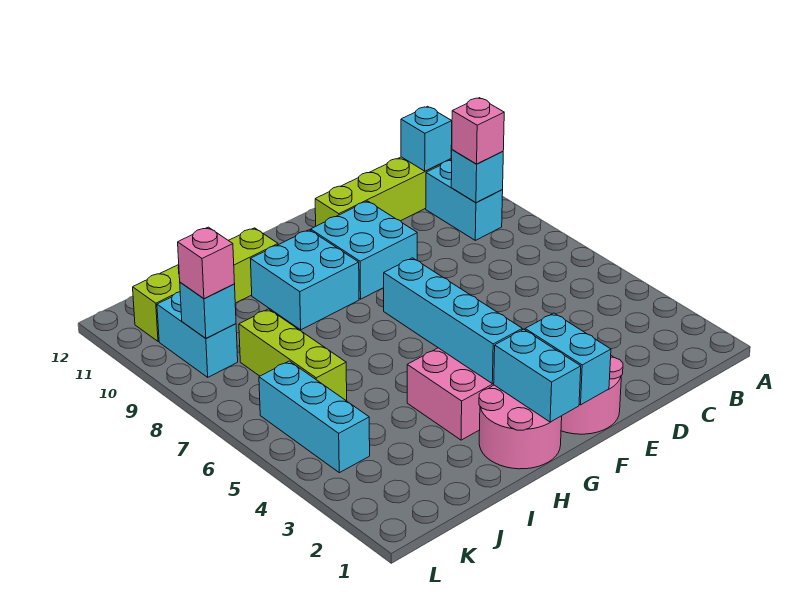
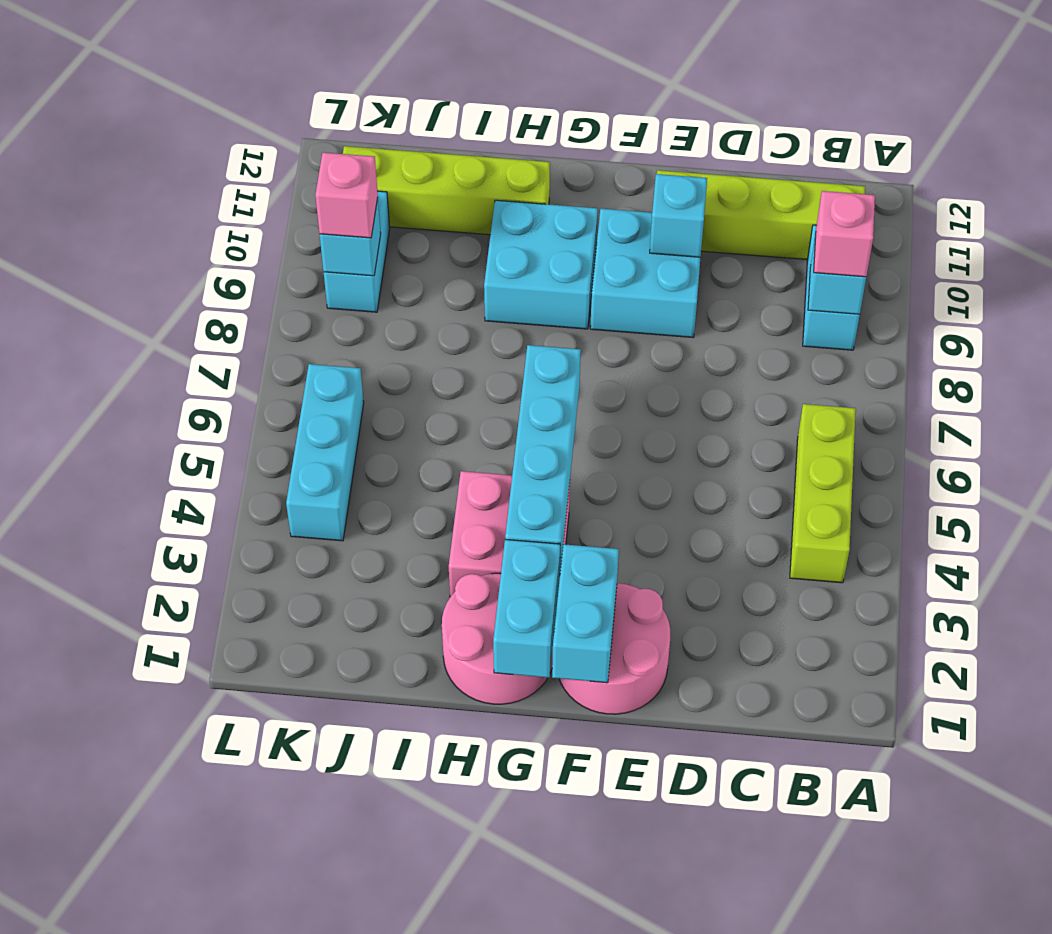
cyan brick B11 level 2 -> cyan brick E10 level 2
lime brick J6:J8 level 1 -> lime brick B4:B6 level 1

